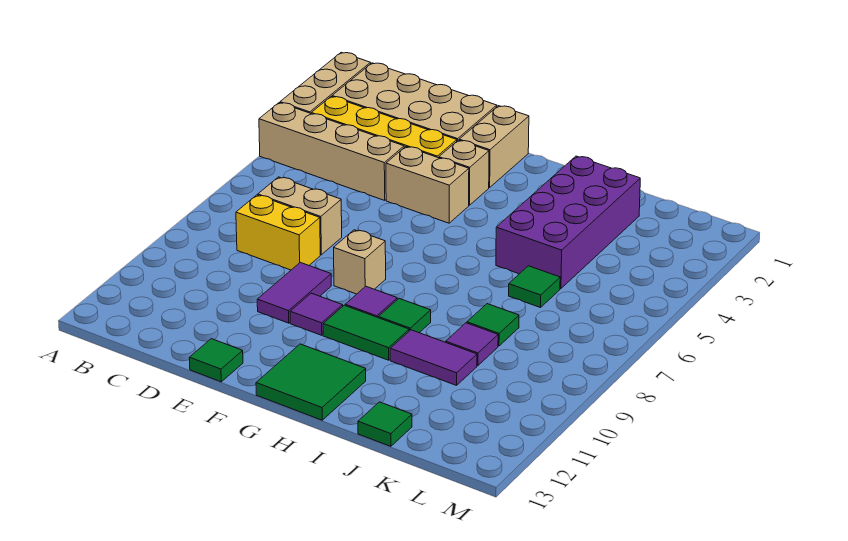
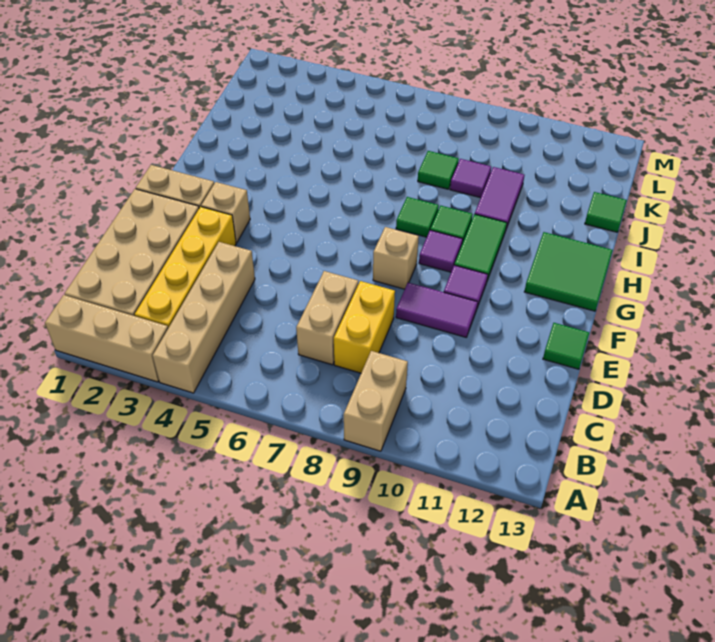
tan brick E4:F4 level 1 -> tan brick A9:B9 level 1
purple brick I2:J5 level 1 -> none
green tile J6 level 1 -> green tile H8 level 1

